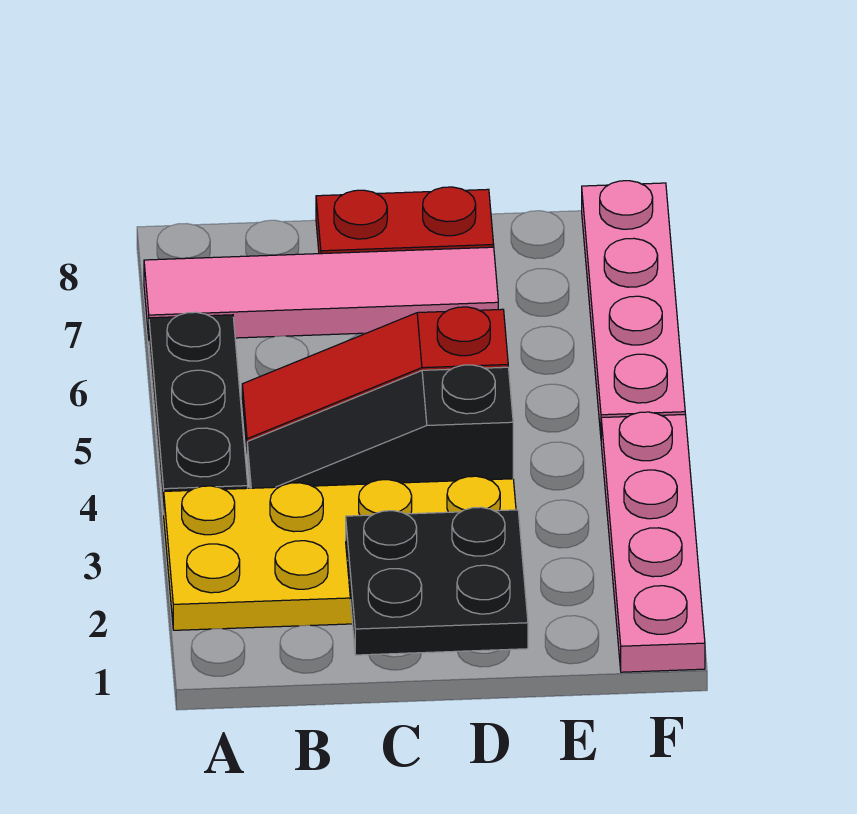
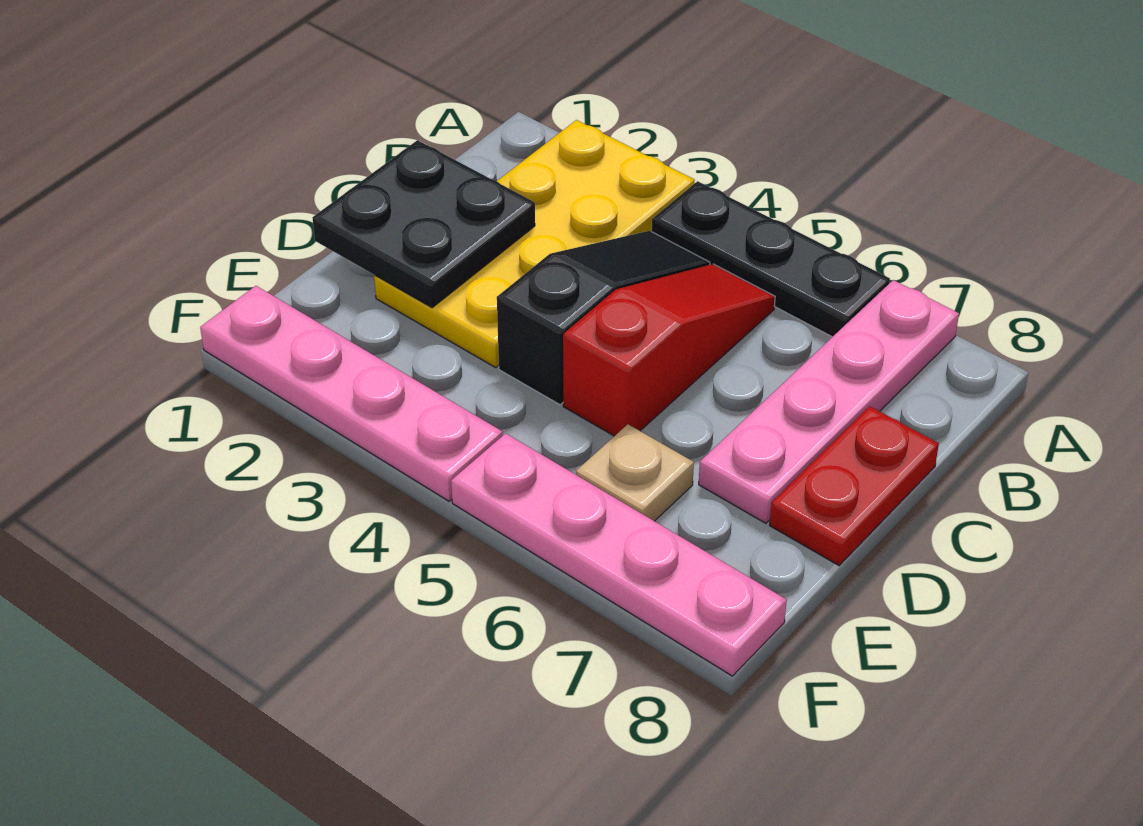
pink tile A7:D7 level 1 -> pink plate A7:D7 level 1
none -> tan plate E6 level 1

